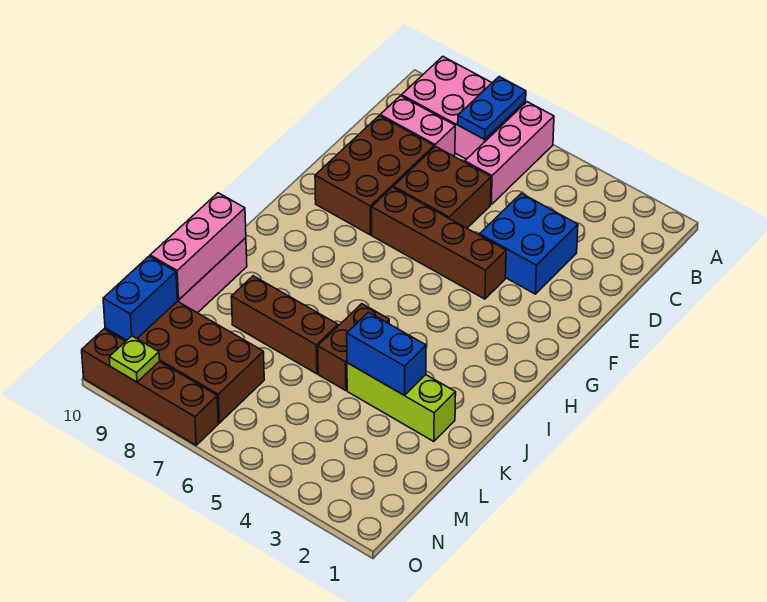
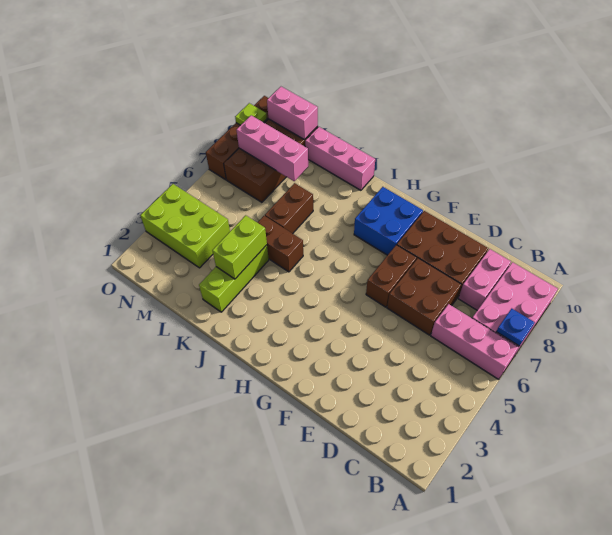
blue plate A7:B7 level 2 -> blue plate A7 level 2
blue brick D3:E4 level 1 -> blue brick G8:H9 level 1
brown brick F4:F7 level 1 -> brown brick F6:F7 level 1
pink brick J10:L10 level 2 -> pink brick L8:N8 level 2
blue brick K3:K4 level 2 -> lime brick K3:K4 level 2
brown brick K6:K8 level 1 -> brown brick K6:K7 level 1
none -> lime brick M3:O4 level 1
blue brick M10:N10 level 2 -> pink brick M10:N10 level 2

